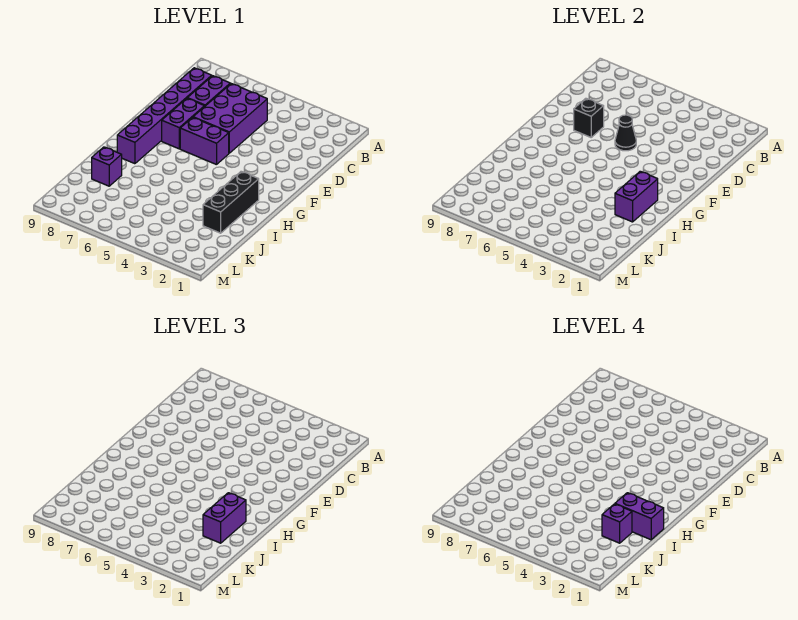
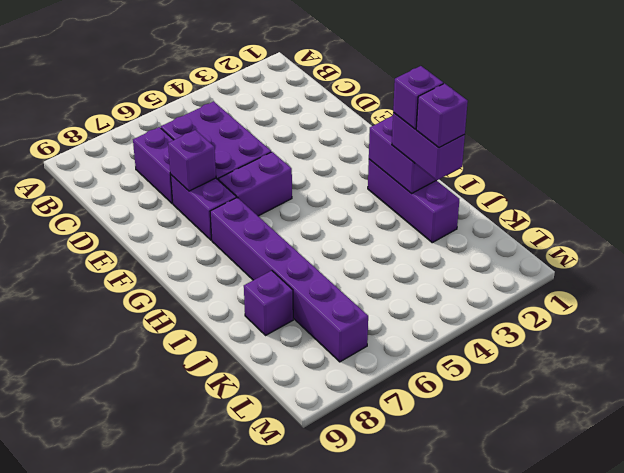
purple brick C8:H8 level 1 -> purple brick G7:L7 level 1
black cone E5 level 2 -> none
black brick E7 level 2 -> purple brick E7 level 2
black brick H2:J2 level 1 -> purple brick H2:J2 level 1
purple brick I1:I2 level 4 -> purple brick I2 level 4

